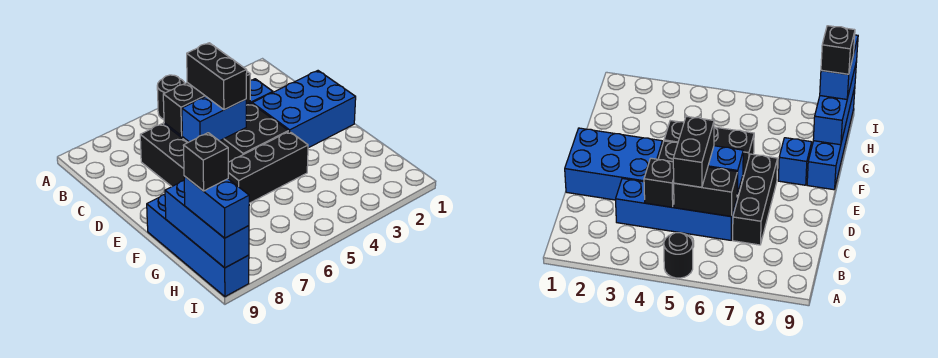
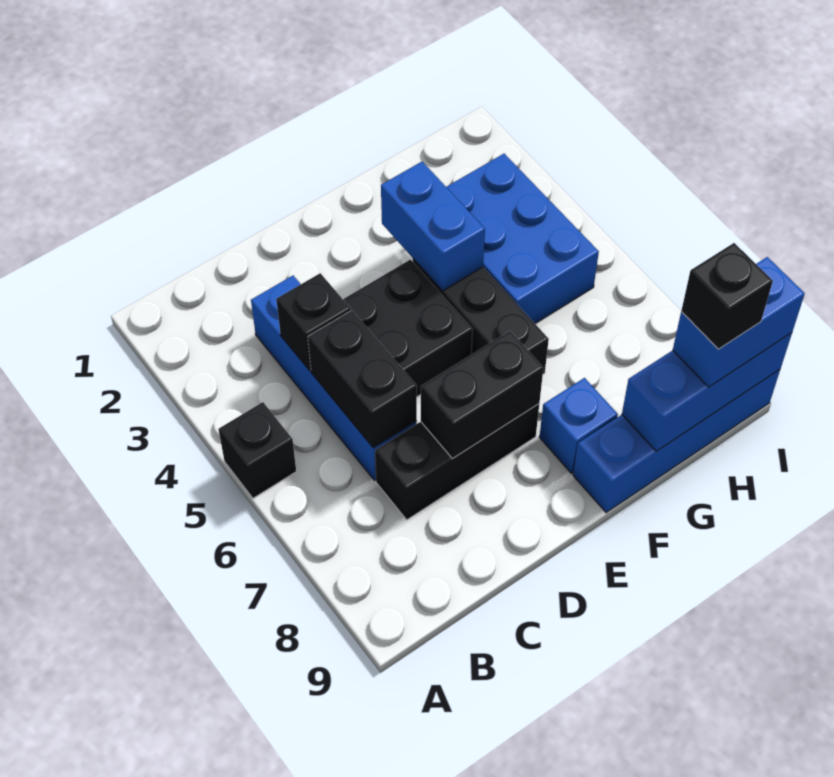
black round brick A5 level 1 -> black brick A5 level 1
black brick C5:D5 level 3 -> black brick D7:E7 level 2
blue brick D1:E3 level 1 -> blue brick G3:H5 level 1
blue brick D5:D6 level 2 -> blue brick F3:F4 level 2

